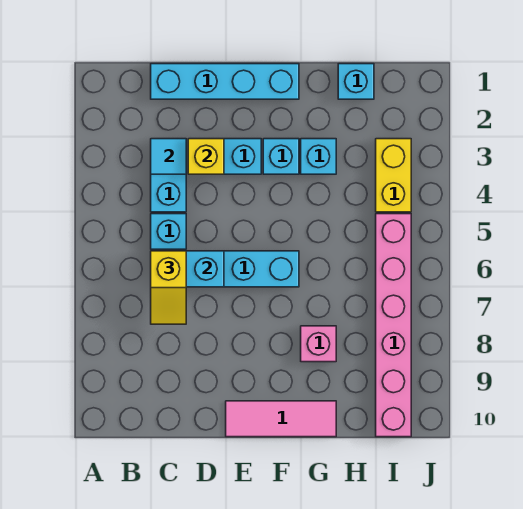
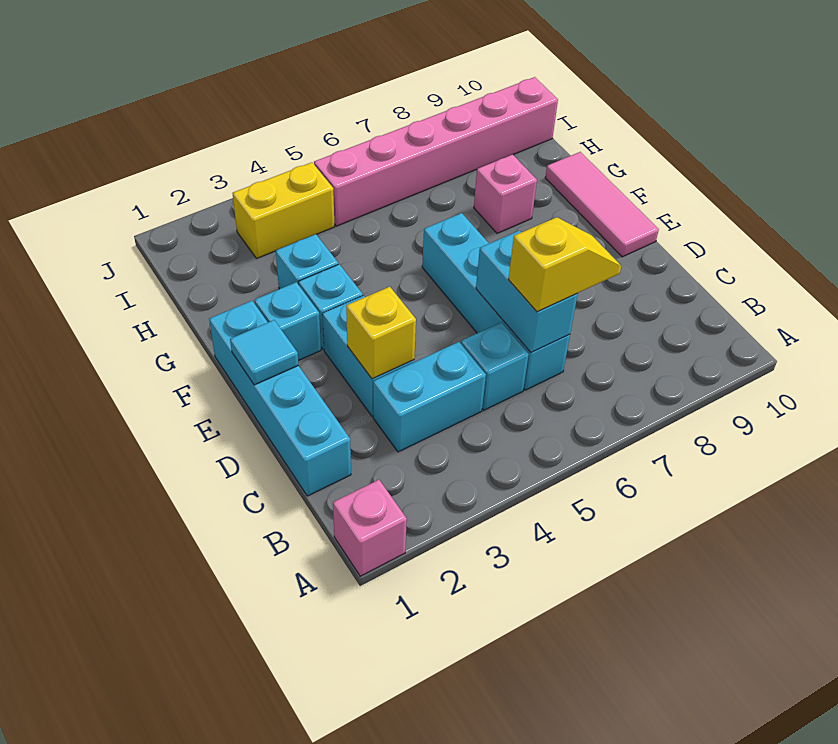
none -> pink brick A1 level 1
cyan tile C3 level 2 -> cyan tile E1 level 2
cyan brick H1 level 1 -> cyan brick F2 level 1

